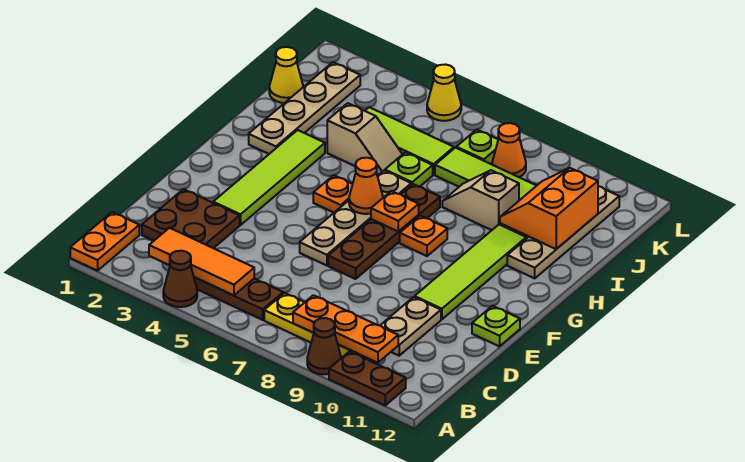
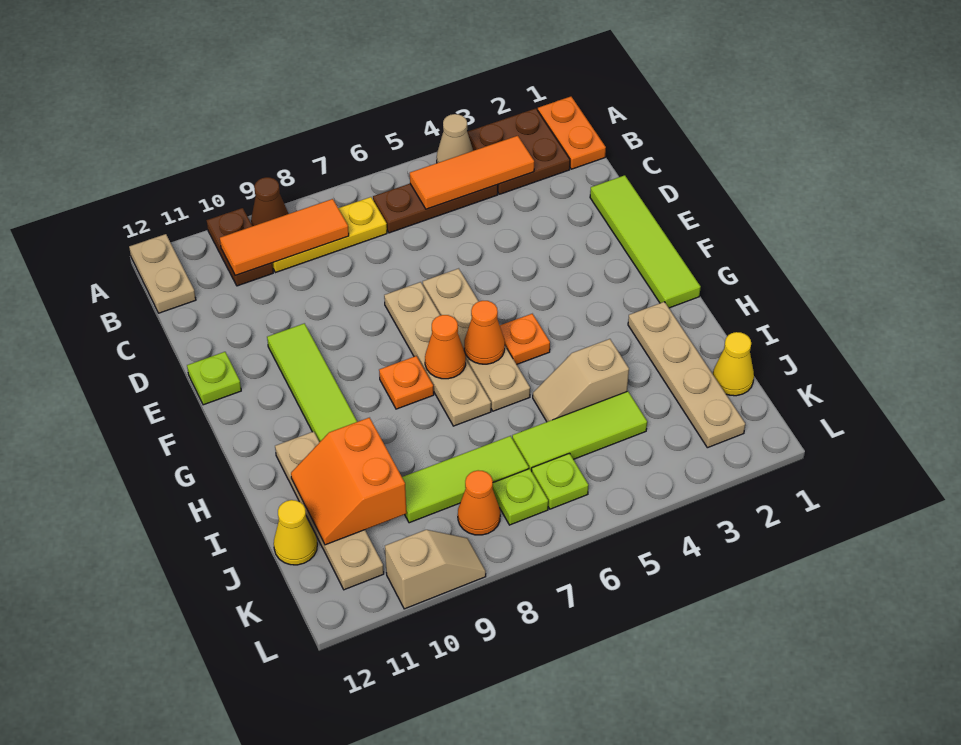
brown cone A4 level 1 -> tan cone A4 level 1
brown plate A10:A11 level 1 -> brown plate A10:B10 level 1
orange plate B8:B10 level 2 -> orange tile B8:B10 level 2
brown plate C2:D3 level 1 -> brown plate A2:B3 level 1
tan plate C10:D10 level 1 -> tan plate A12:B12 level 1
lime tile E3:H3 level 1 -> lime tile D1:G1 level 1
brown plate E7:H7 level 1 -> tan plate E7:H7 level 1
orange plate G7 level 2 -> orange cone G7 level 2
lime plate I6 level 1 -> lime plate K6 level 1
tan slope I8:I9 level 1 top 9 -> tan slope L9:L10 level 1 top 10
orange slope I10:J11 level 2 top 11 -> orange slope I10:J11 level 2 top 10
yellow cone L5 level 1 -> yellow cone J12 level 1

